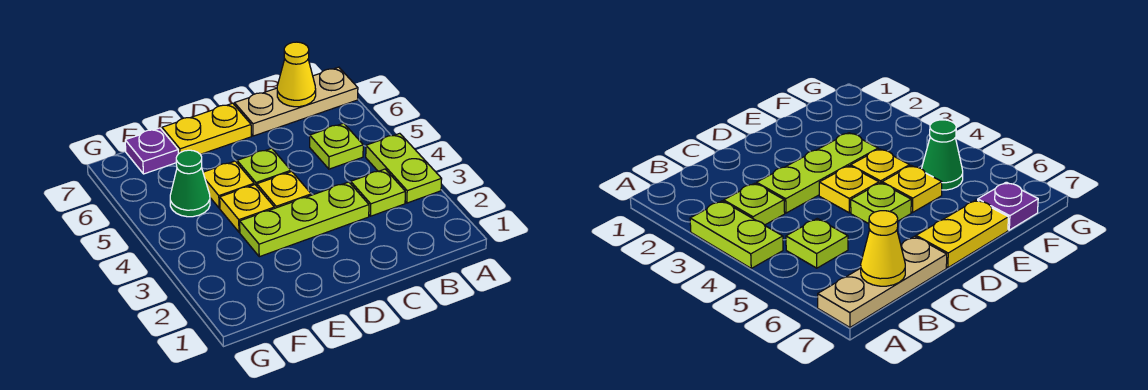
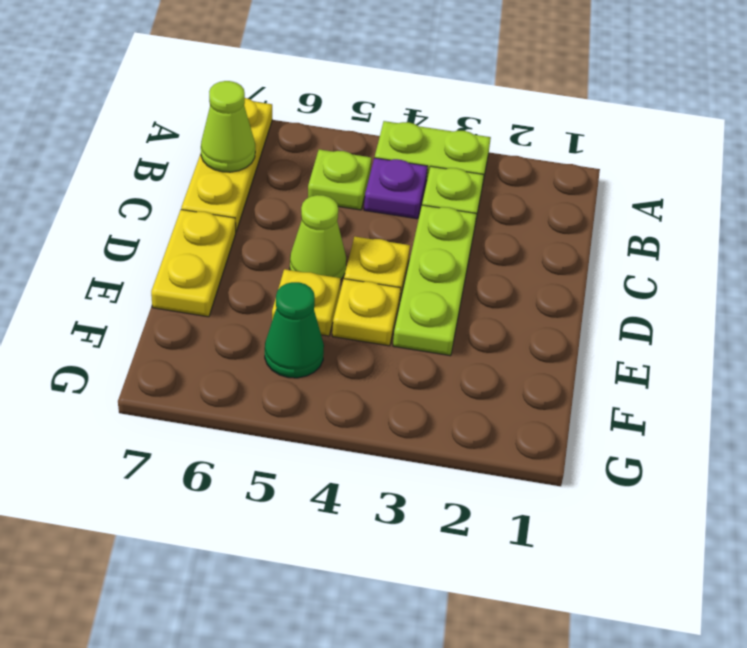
tan plate A7:C7 level 1 -> yellow plate A7:C7 level 1
yellow cone B7 level 2 -> lime cone B7 level 2
lime plate D5 level 1 -> lime cone D5 level 1
purple plate F7 level 1 -> purple plate B4 level 1

